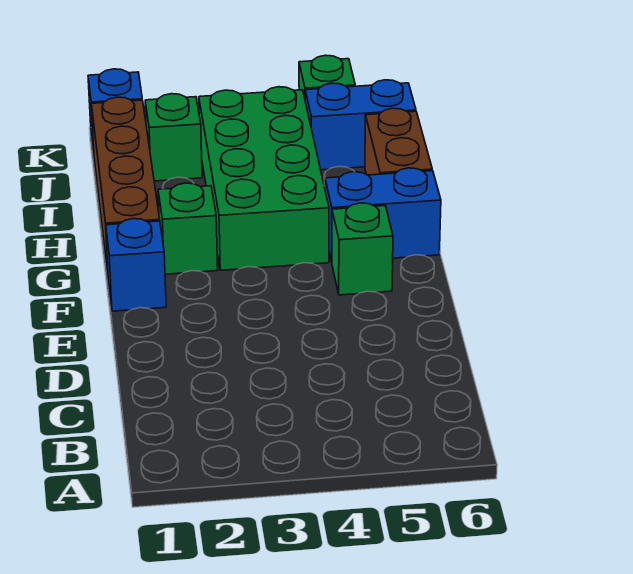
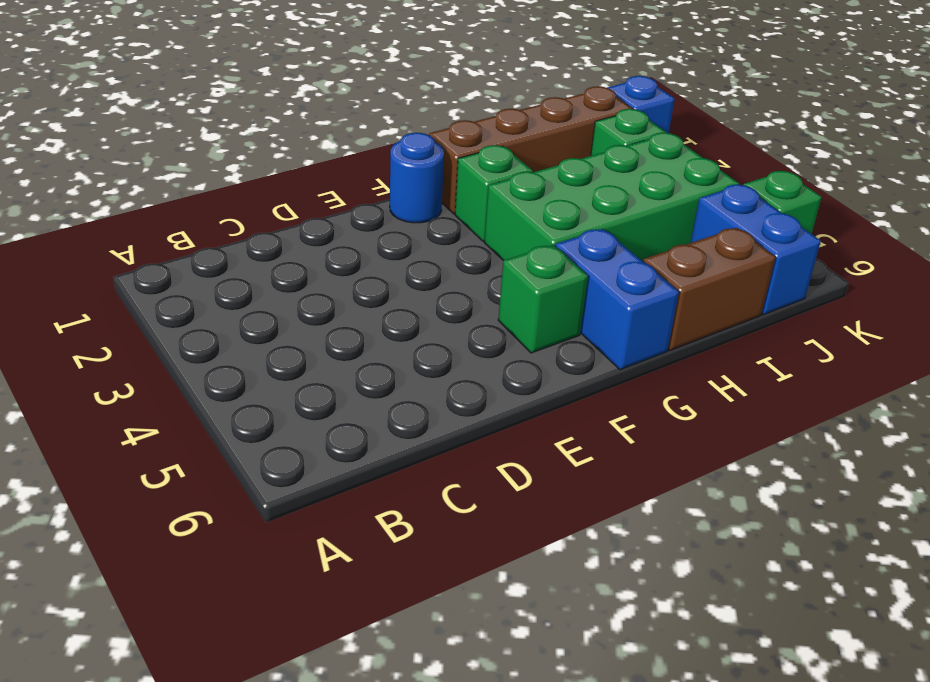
blue brick F1 level 1 -> blue round brick F1 level 1

